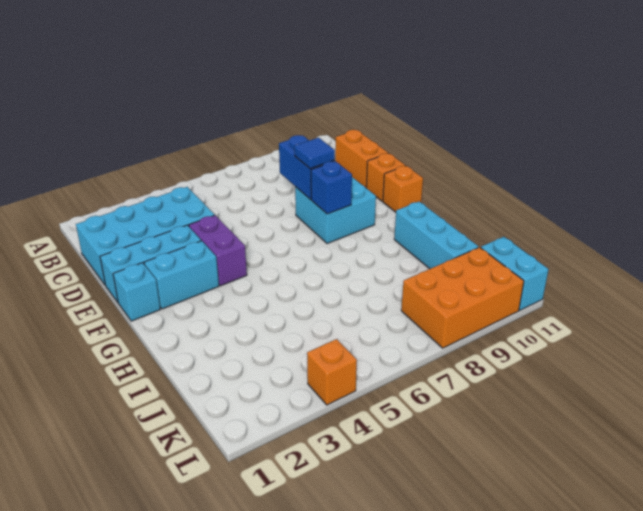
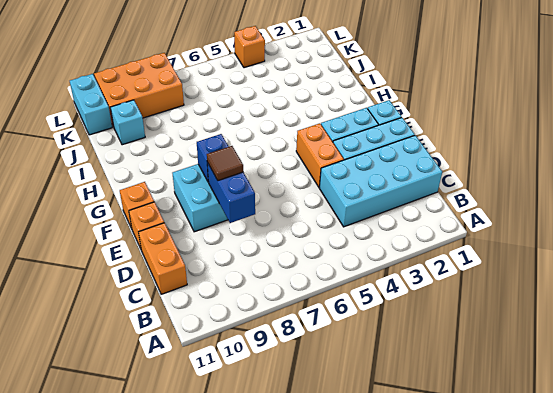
purple brick E4:F4 level 1 -> orange brick E4:F4 level 1
blue tile E8 level 3 -> brown tile E8 level 3
cyan brick H10:J10 level 1 -> cyan brick J10 level 1

